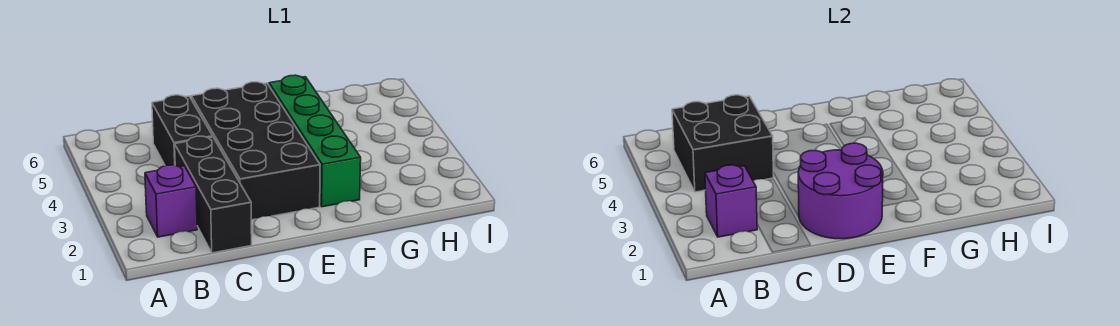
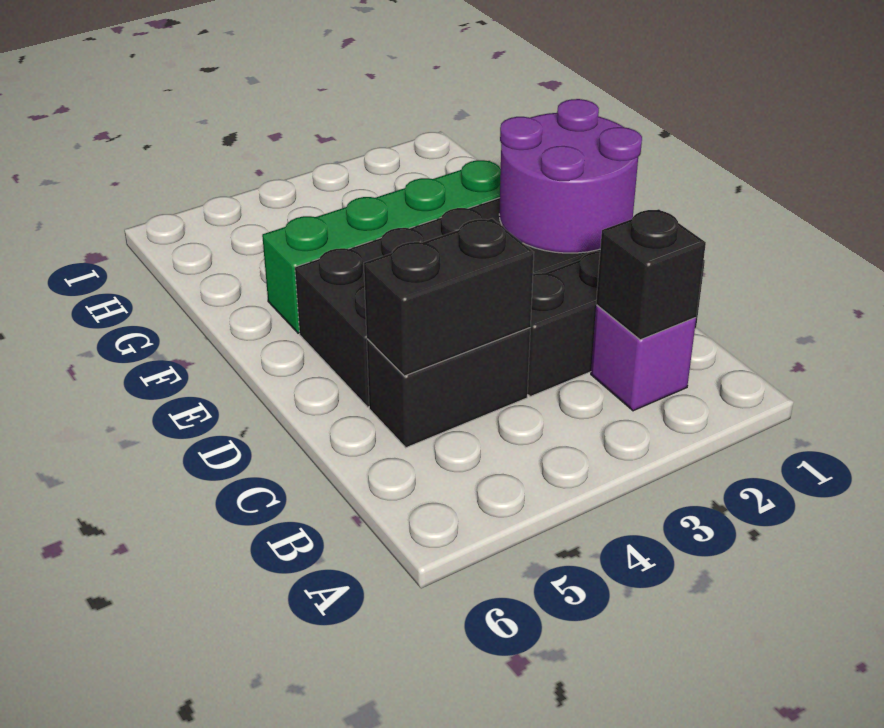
purple brick B2 level 2 -> black brick B2 level 2
black brick B4:C5 level 2 -> black brick C4:C5 level 2

